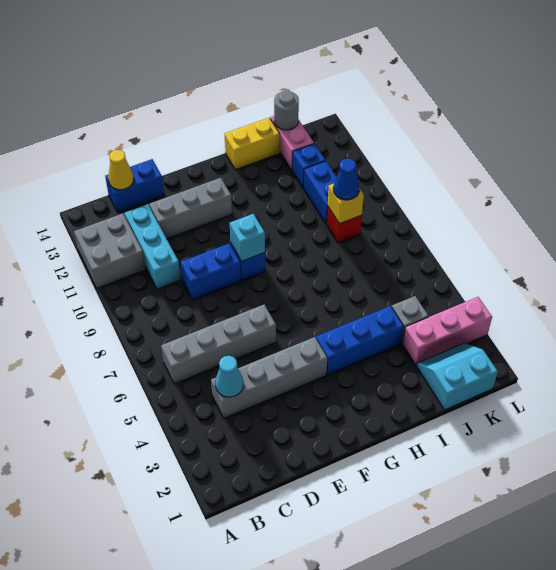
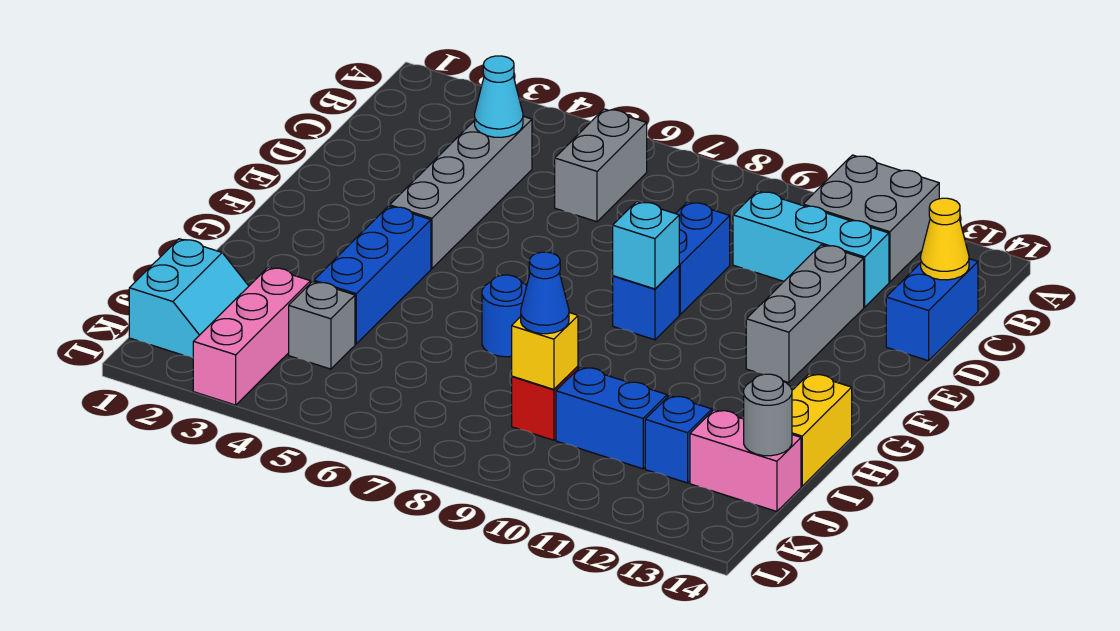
grey brick B6:E6 level 1 -> grey brick B6:C6 level 1
none -> blue round brick H7 level 1

